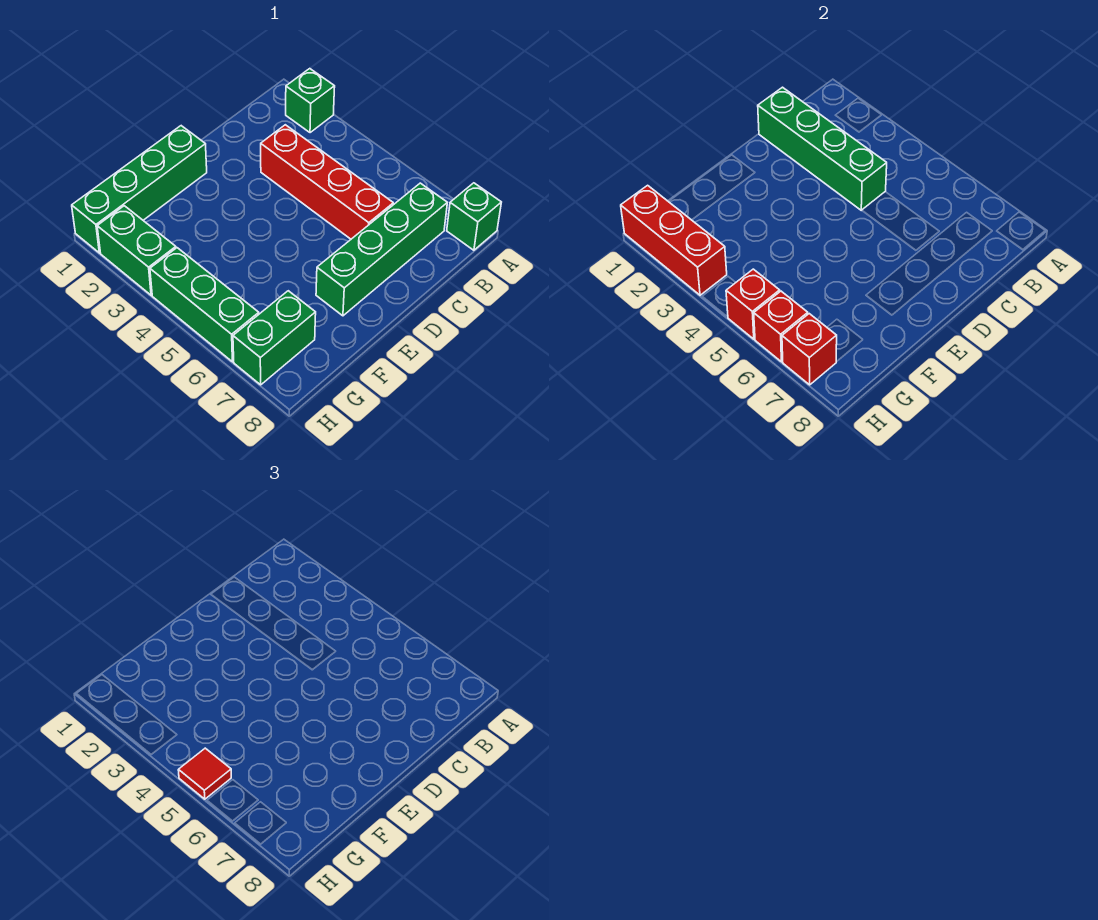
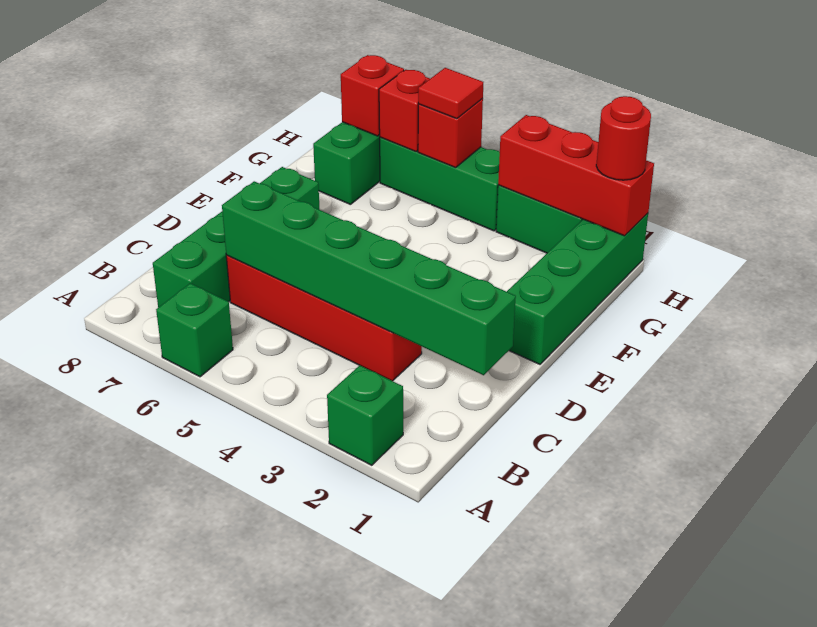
green brick A8 level 1 -> green brick A6 level 1
green brick C1:C4 level 2 -> green brick C1:C6 level 2
none -> red round brick H1 level 3

